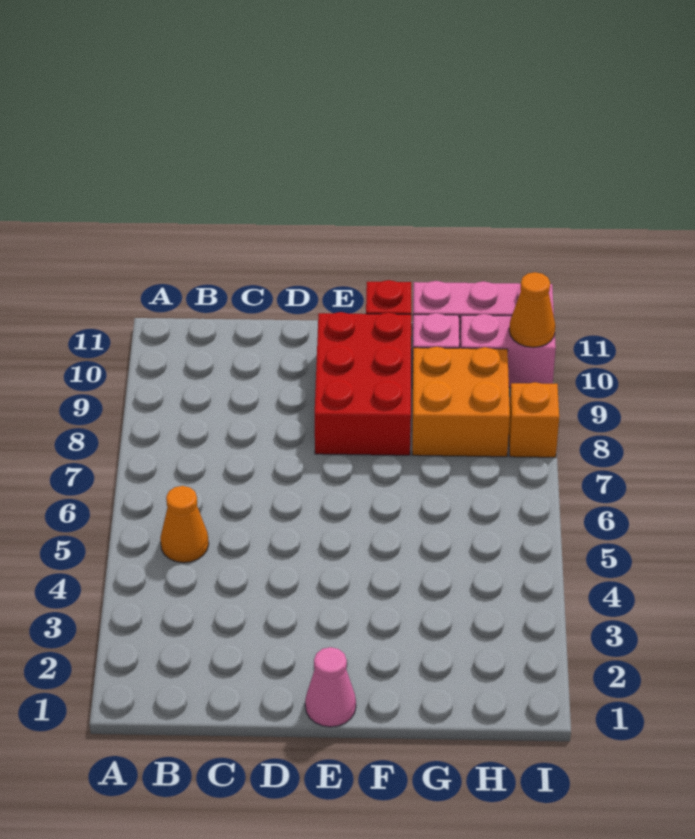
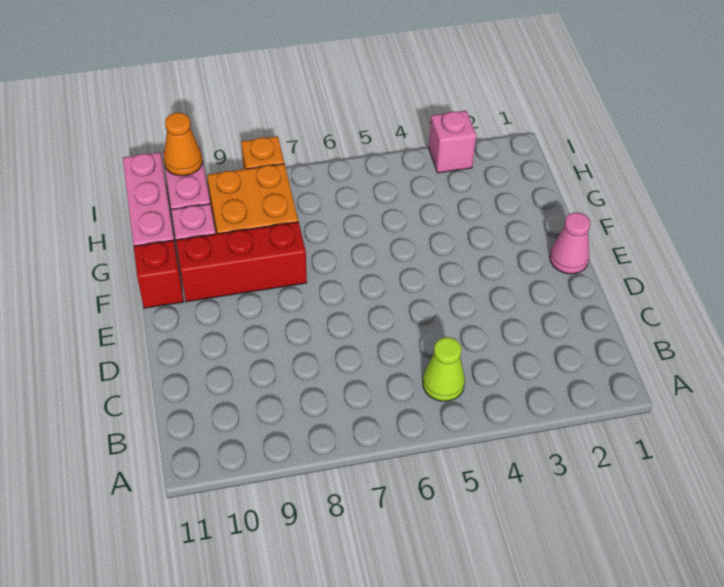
orange cone B5 level 1 -> lime cone B5 level 1
red brick E8:F10 level 1 -> red brick F8:F10 level 1
none -> pink brick I3 level 1

